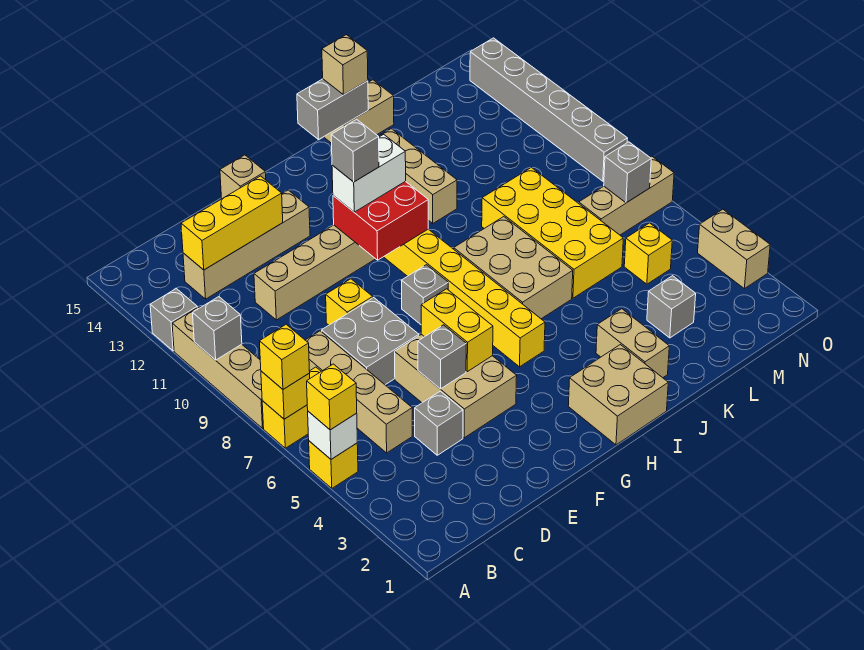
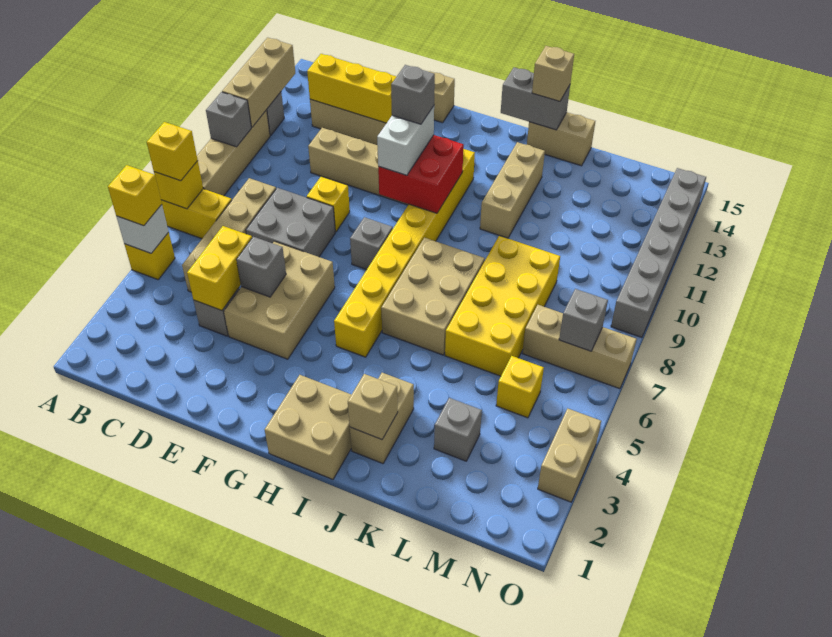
none -> tan brick A11:A13 level 2
yellow brick F5:F6 level 2 -> yellow brick D4:D5 level 2
white brick G11:H11 level 3 -> white brick G10:G11 level 3
none -> tan brick J2 level 2

